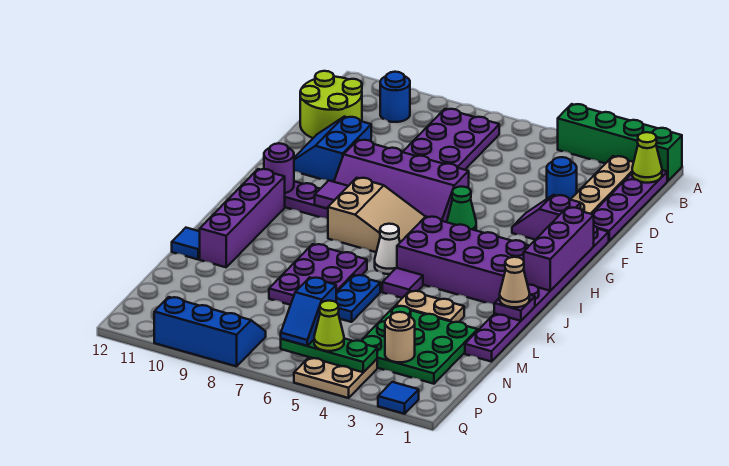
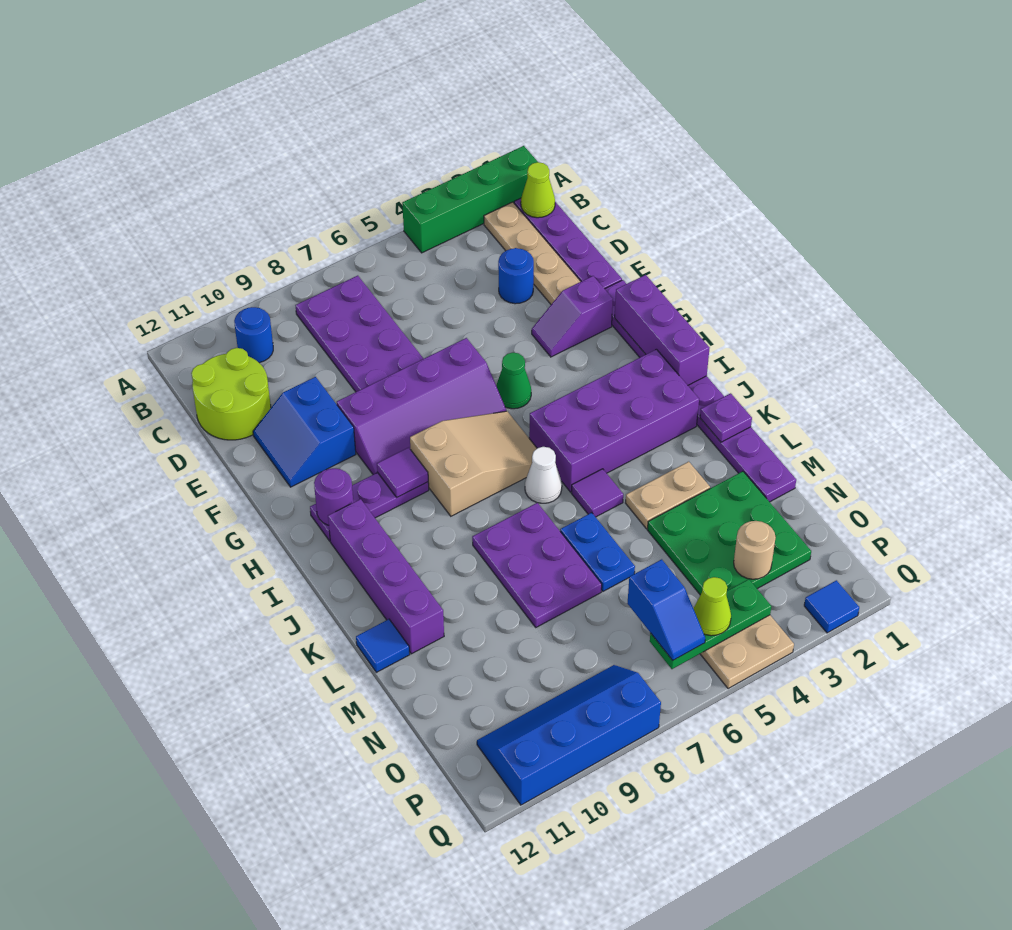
tan cone K1 level 3 -> none
blue slope P8:Q10 level 1 top Q -> blue slope P8:Q11 level 1 top Q

